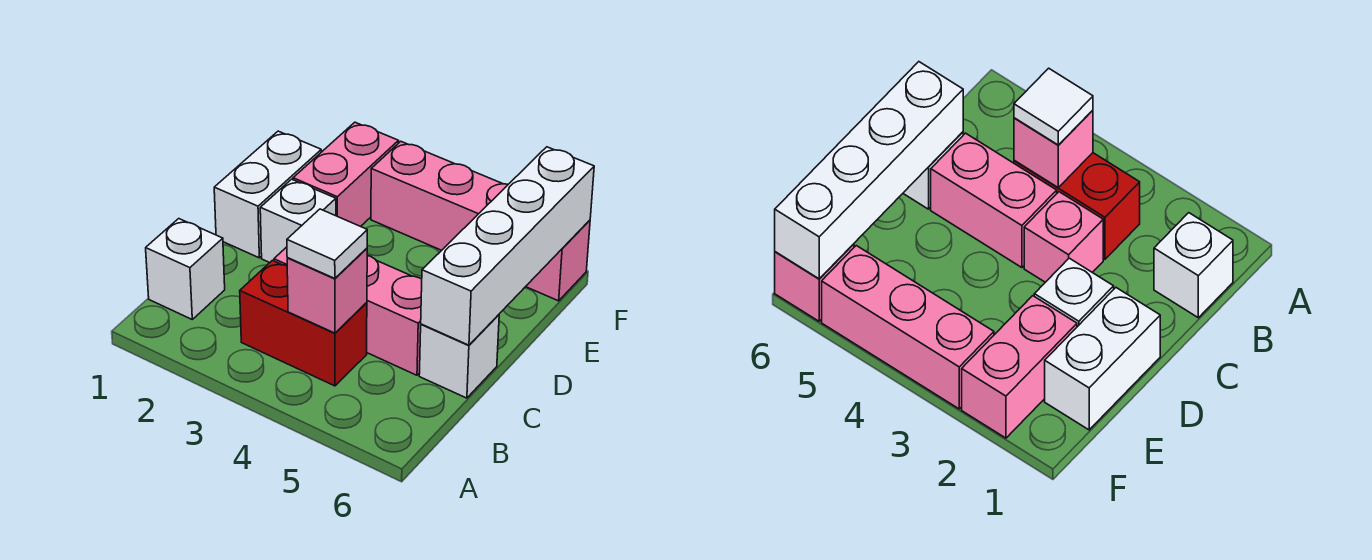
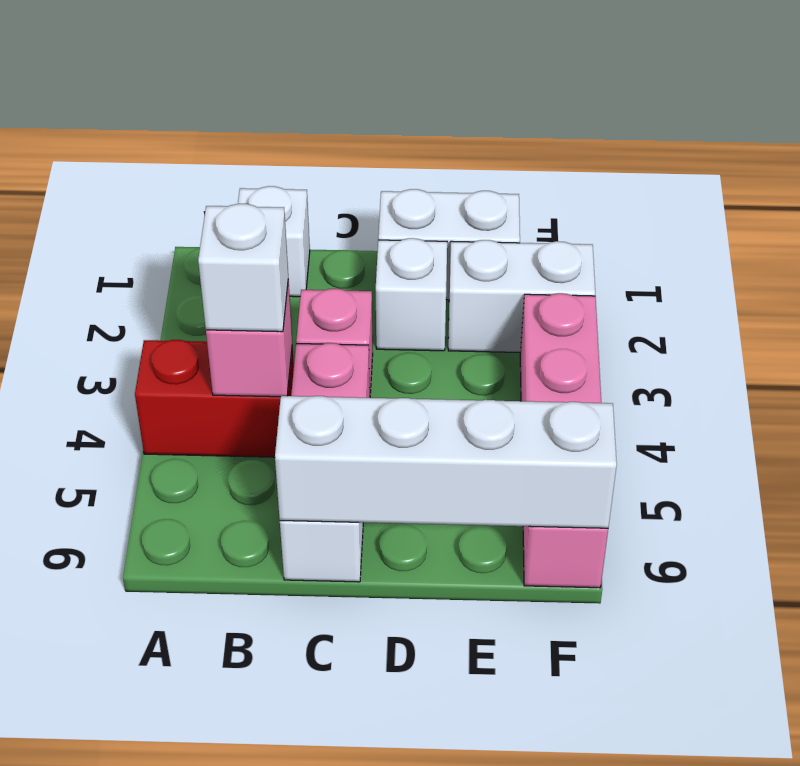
red brick B3:B4 level 1 -> red brick A4:B4 level 1
white tile B4 level 3 -> white brick B4 level 3
pink brick E2:F2 level 1 -> white brick E2:F2 level 1

